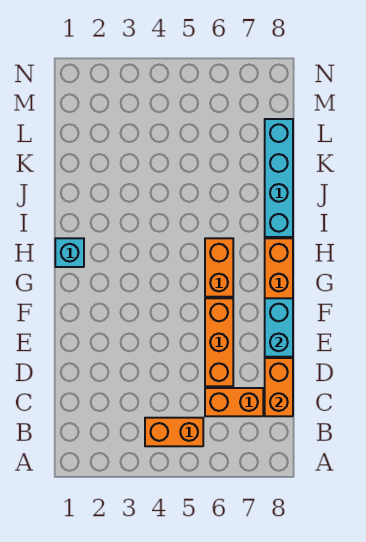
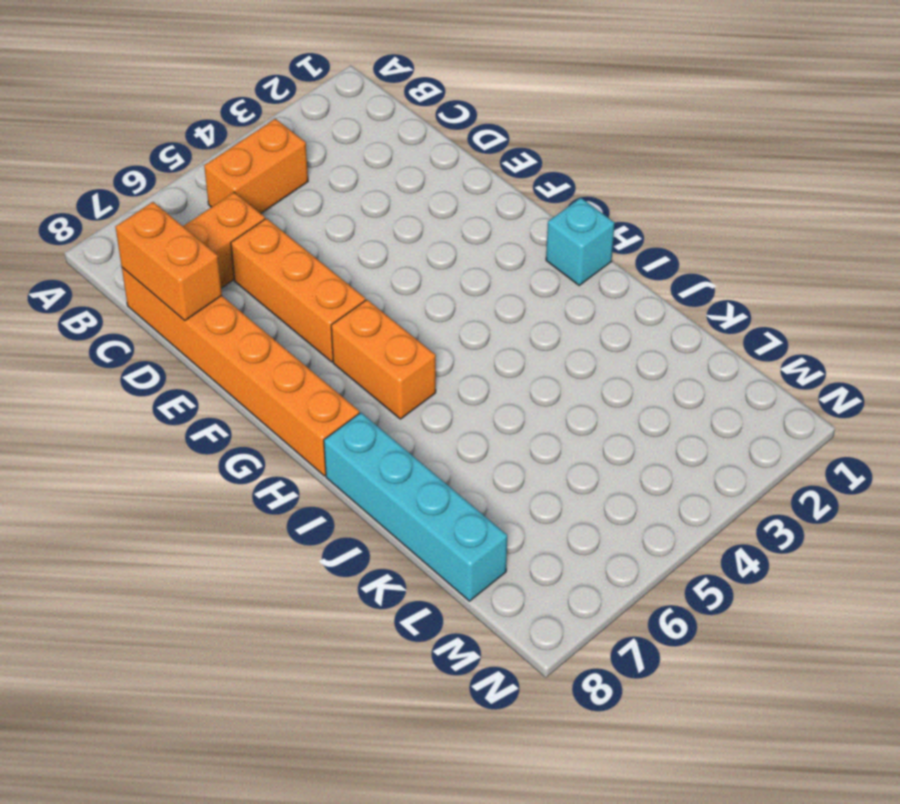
cyan brick E8:F8 level 2 -> none

